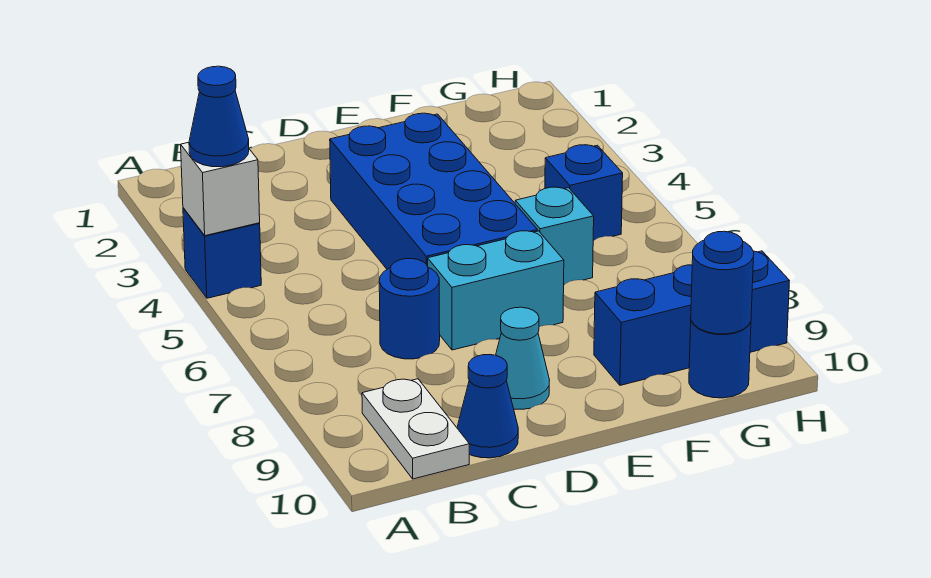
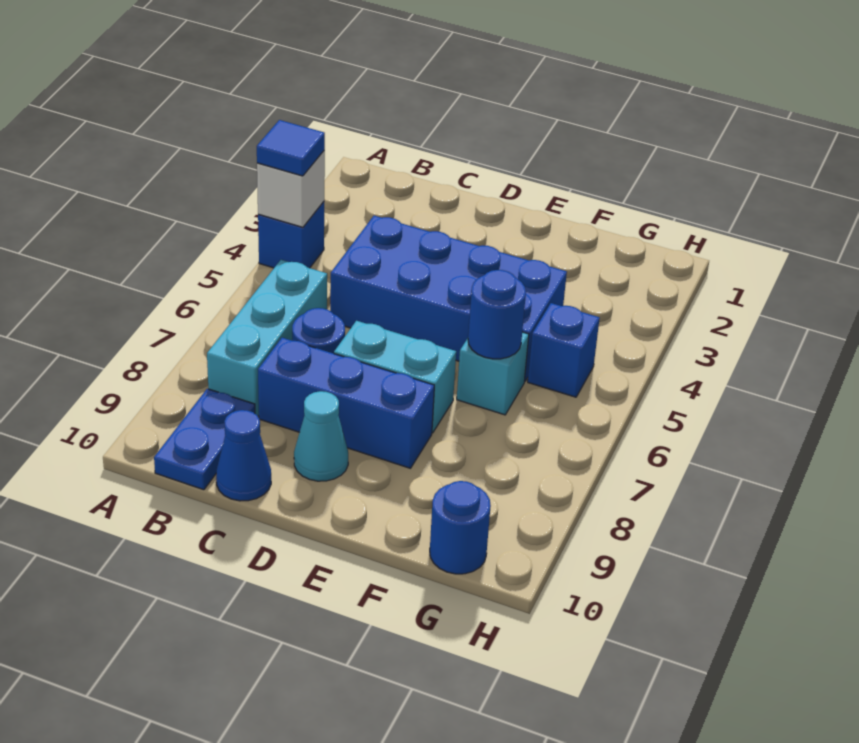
blue cone A4 level 3 -> blue tile A4 level 3
none -> cyan brick B6:B8 level 1
white plate B9:B10 level 1 -> blue plate B9:B10 level 1
blue brick D3:E6 level 1 -> blue brick C4:F5 level 1
blue brick F9:H9 level 1 -> blue brick C8:E8 level 1
blue round brick G10 level 2 -> blue round brick F6 level 2

